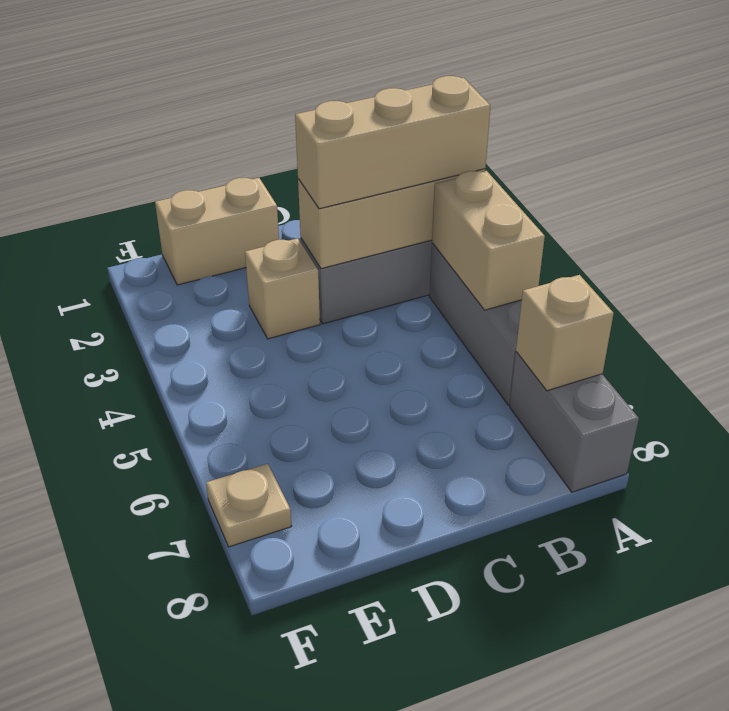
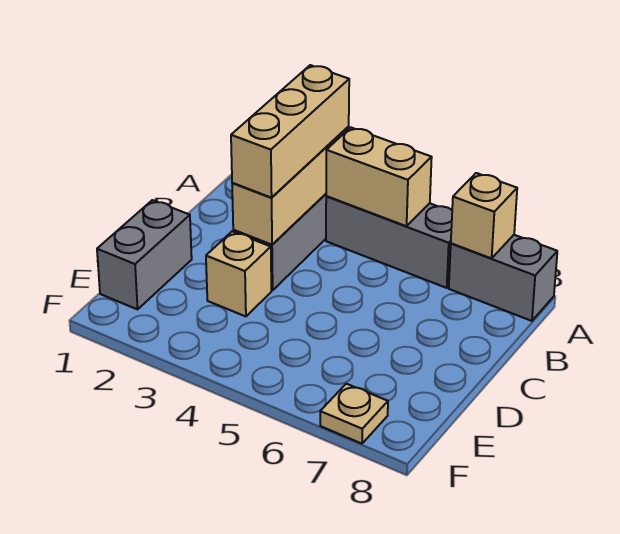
tan brick D1:E1 level 1 -> grey brick D1:E1 level 1

